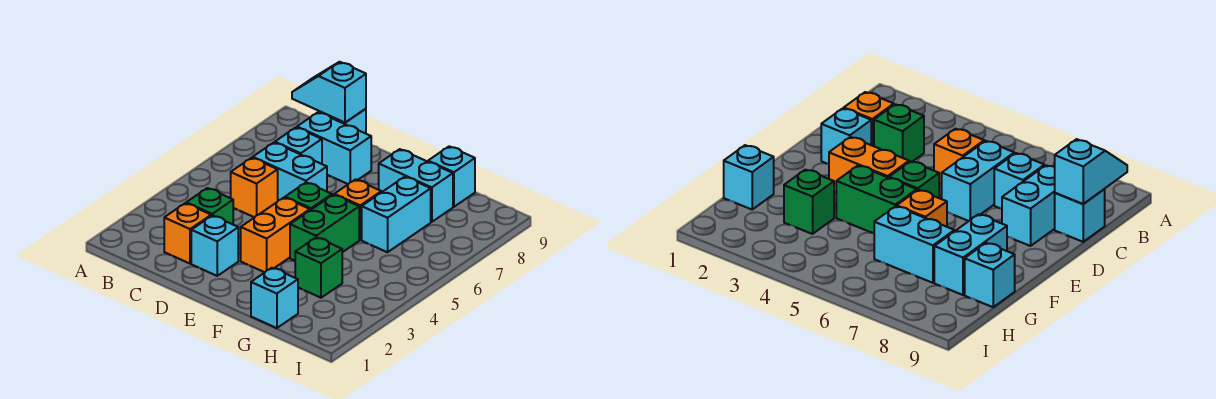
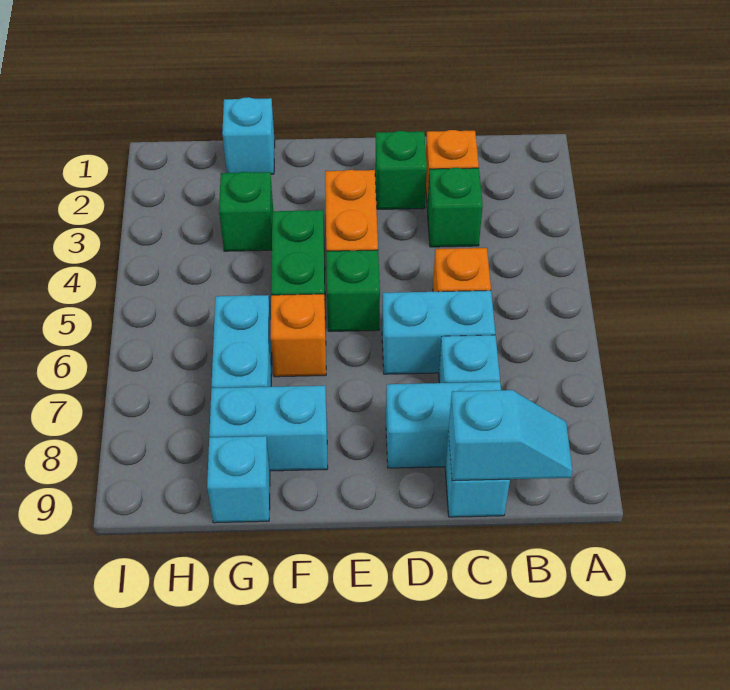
cyan brick D2 level 1 -> green brick D2 level 1

